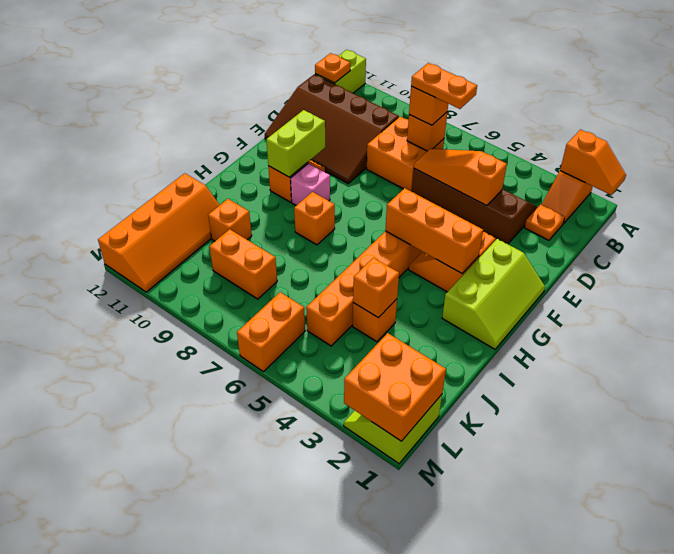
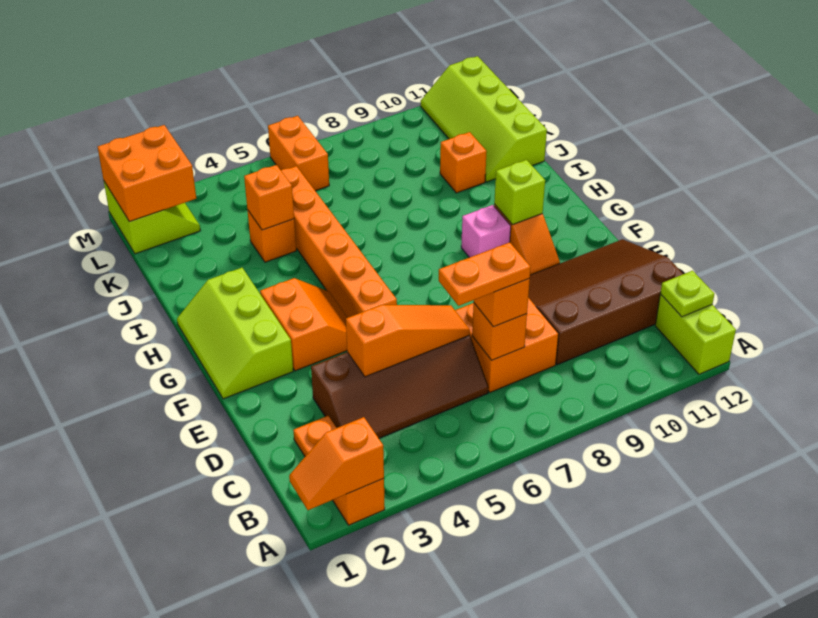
orange plate B12 level 2 -> lime plate B12 level 2
lime brick F10:G10 level 2 -> lime brick G10 level 2
orange brick G3:G5 level 2 -> none
orange brick H8 level 1 -> none
orange slope J11:M12 level 1 top 12 -> lime slope J11:M12 level 1 top 12
orange brick K8:K9 level 1 -> none

